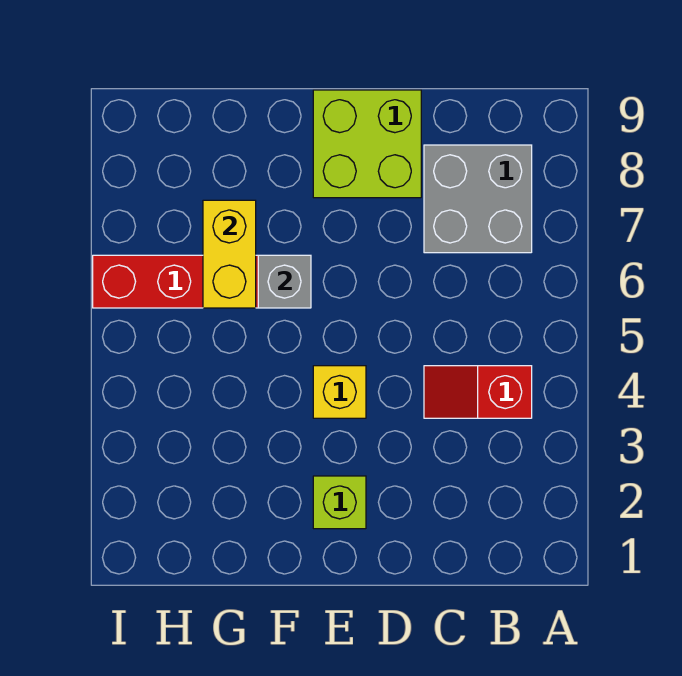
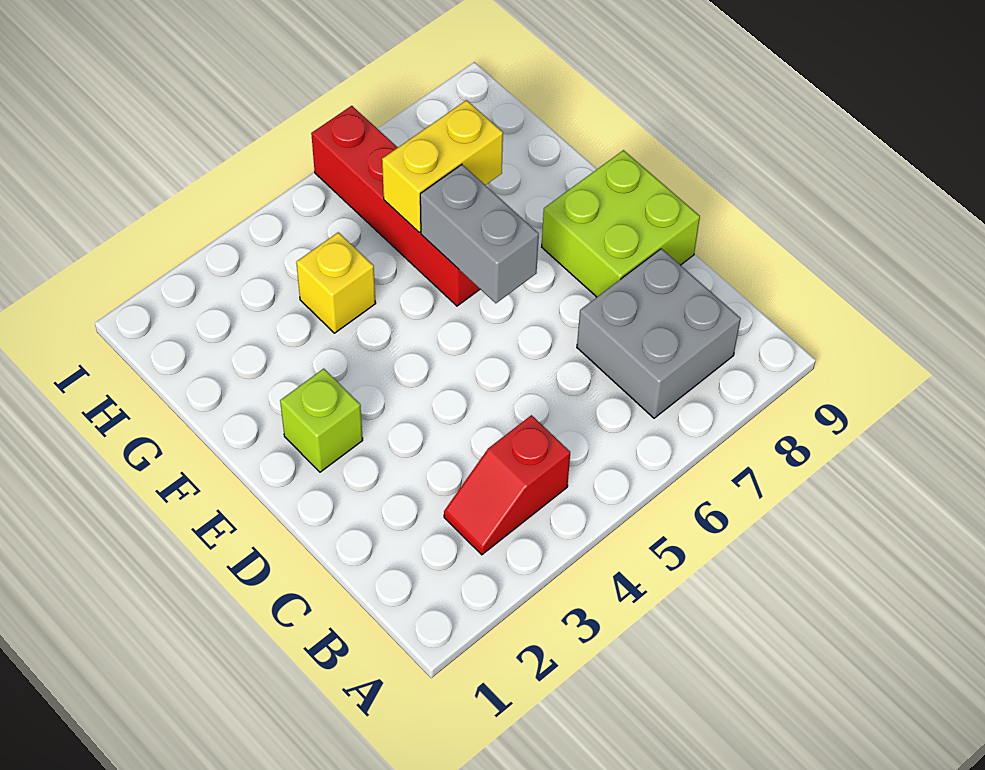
red slope B4:C4 level 1 top B -> red slope B3:B4 level 1 top 4
yellow brick E4 level 1 -> yellow brick G4 level 1
grey brick F6 level 2 -> grey brick E6:F6 level 2

